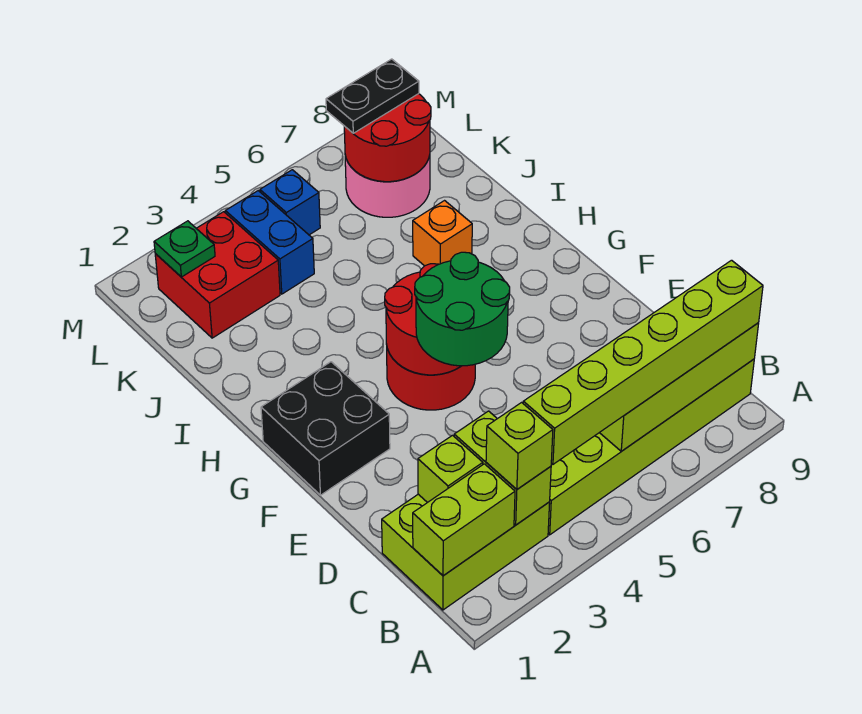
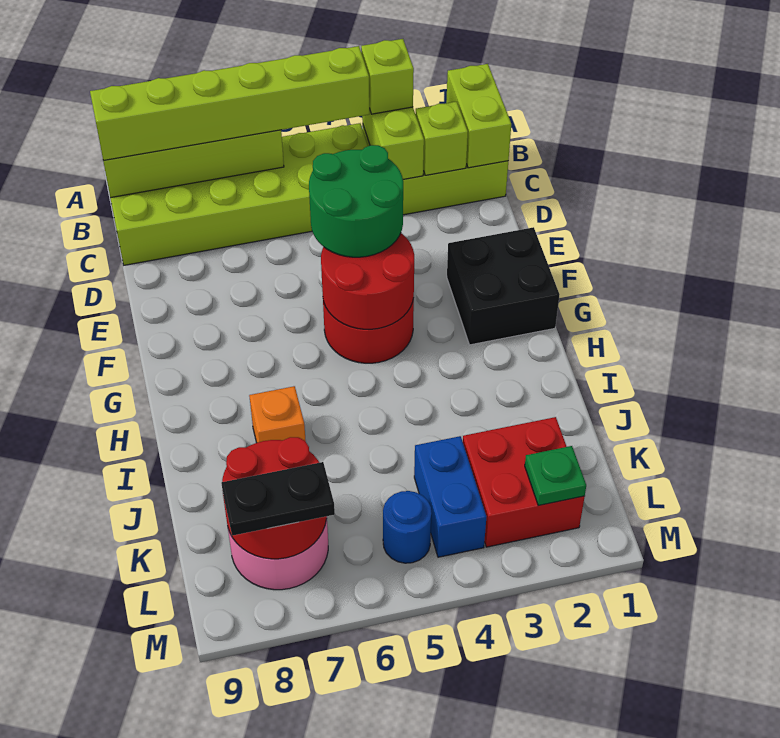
lime brick B1:B2 level 2 -> lime brick B1:C1 level 2
blue brick L5 level 1 -> blue round brick L5 level 1

